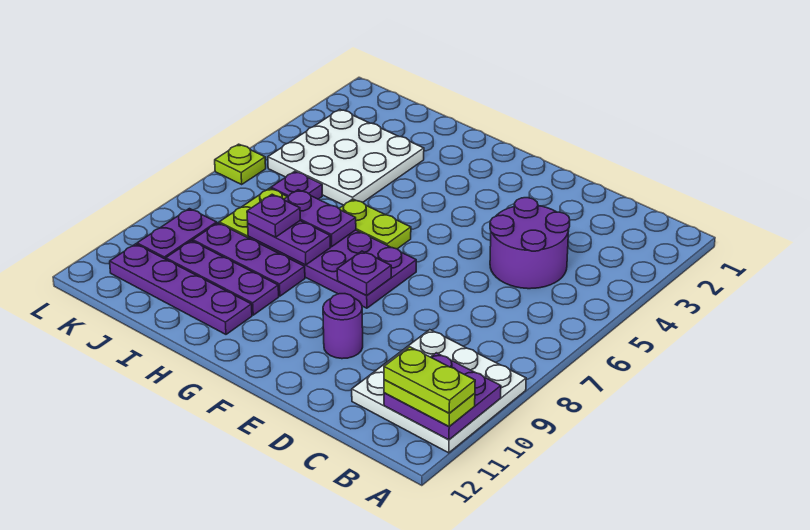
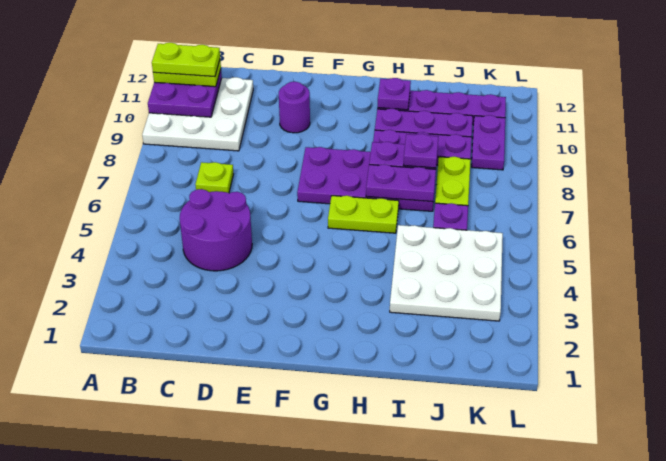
purple plate F8 level 2 -> purple plate H11 level 2
lime plate L6 level 1 -> lime plate C7 level 1

